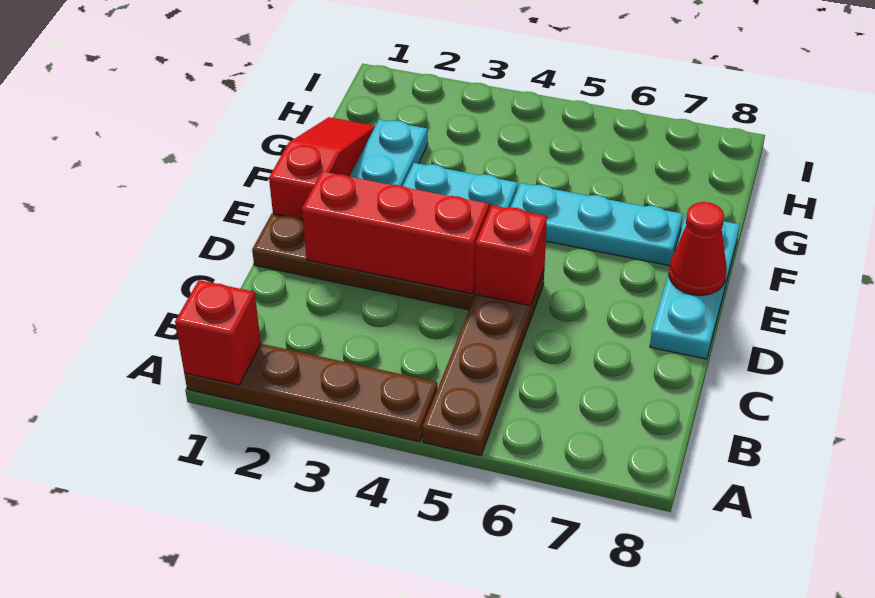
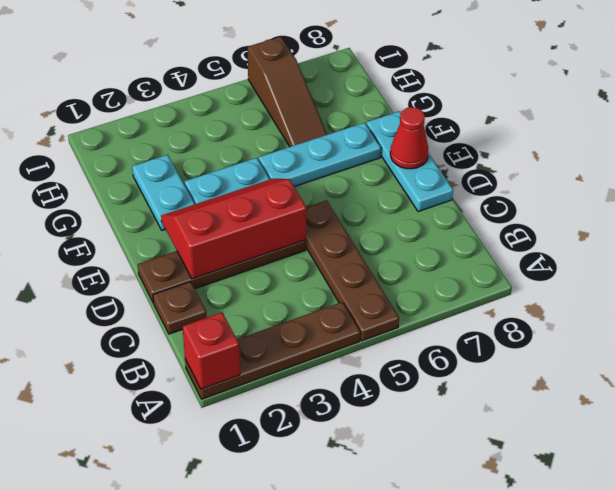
none -> brown plate C1 level 1
red brick D5 level 2 -> none
red slope E1:G1 level 1 top E -> none
none -> brown slope G6:I6 level 1 top I

